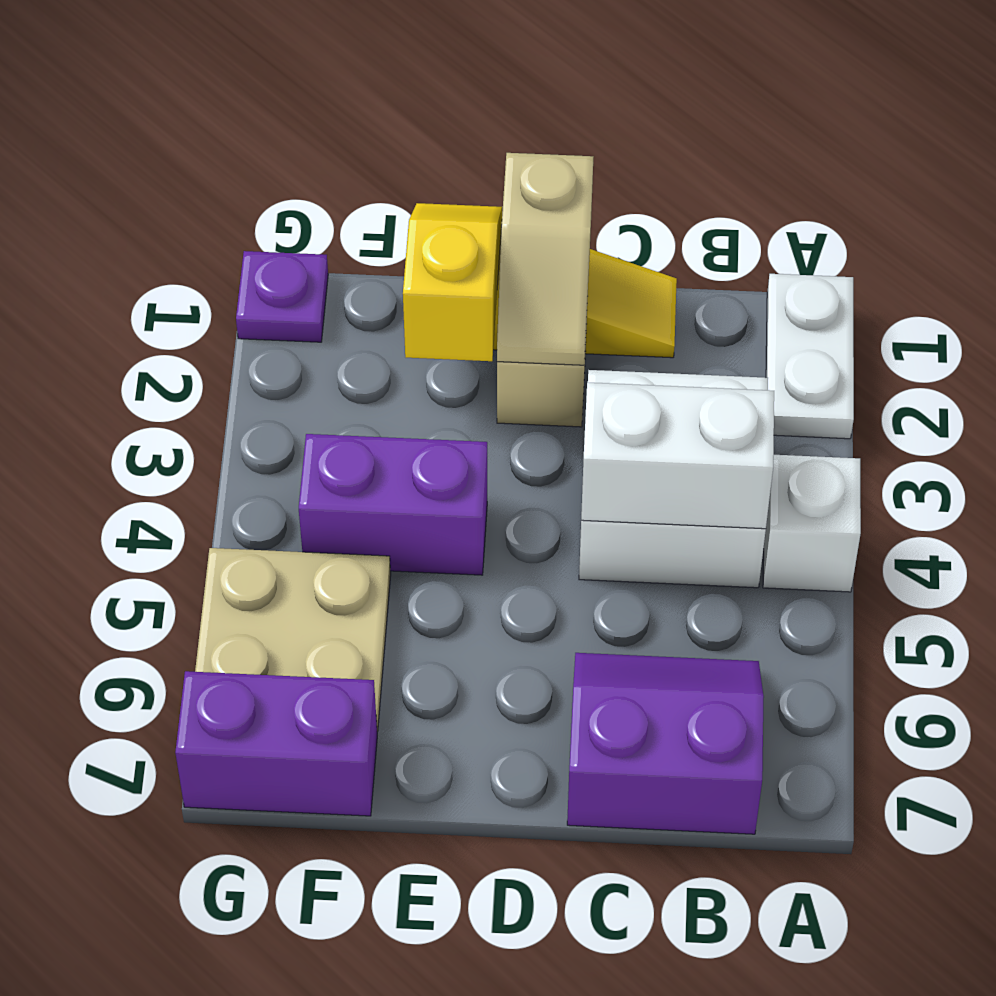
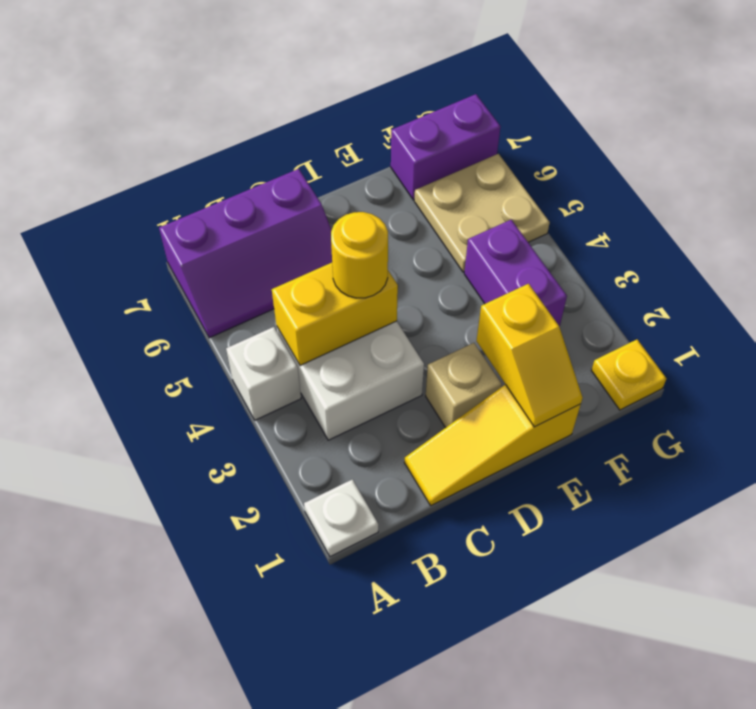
white plate A1:A2 level 1 -> white plate A1 level 1
white brick B4:C4 level 2 -> yellow brick B4:C4 level 2
purple slope B6:C7 level 1 top 7 -> purple slope A6:C7 level 1 top 7
none -> yellow round brick C4 level 3
tan slope D1:D2 level 2 top 1 -> none
purple brick E4:F4 level 1 -> purple brick F3:F4 level 1
purple plate G1 level 1 -> yellow plate G1 level 1

